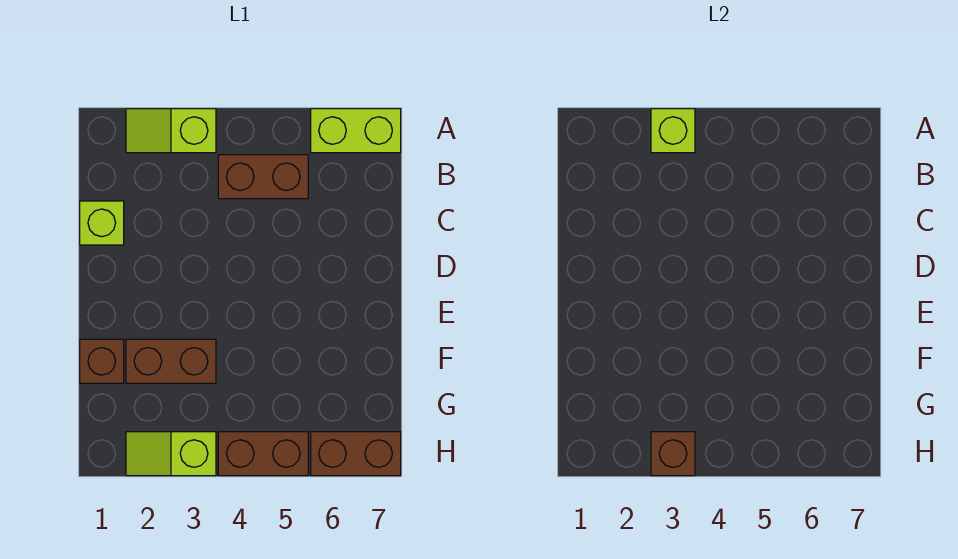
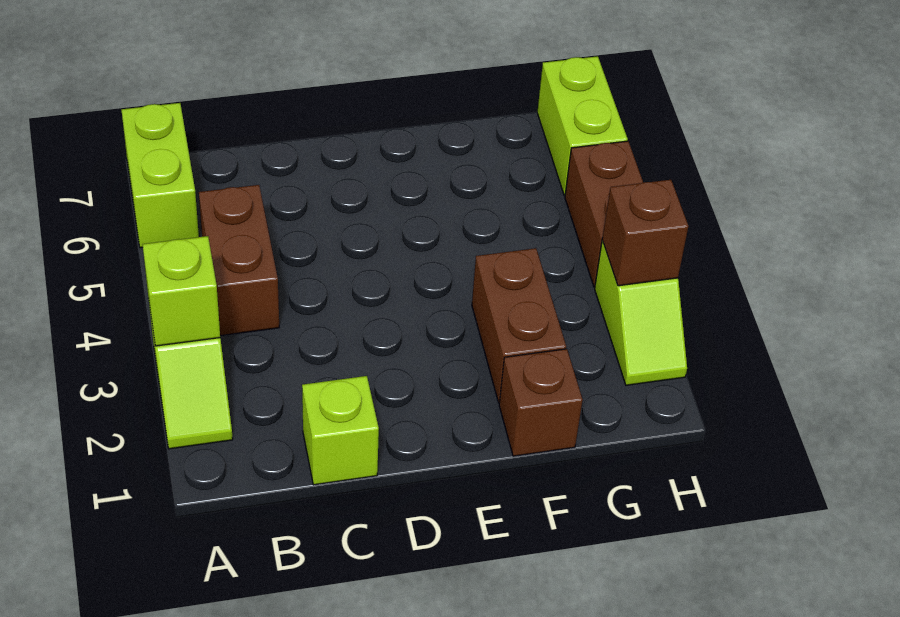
brown brick H6:H7 level 1 -> lime brick H6:H7 level 1

